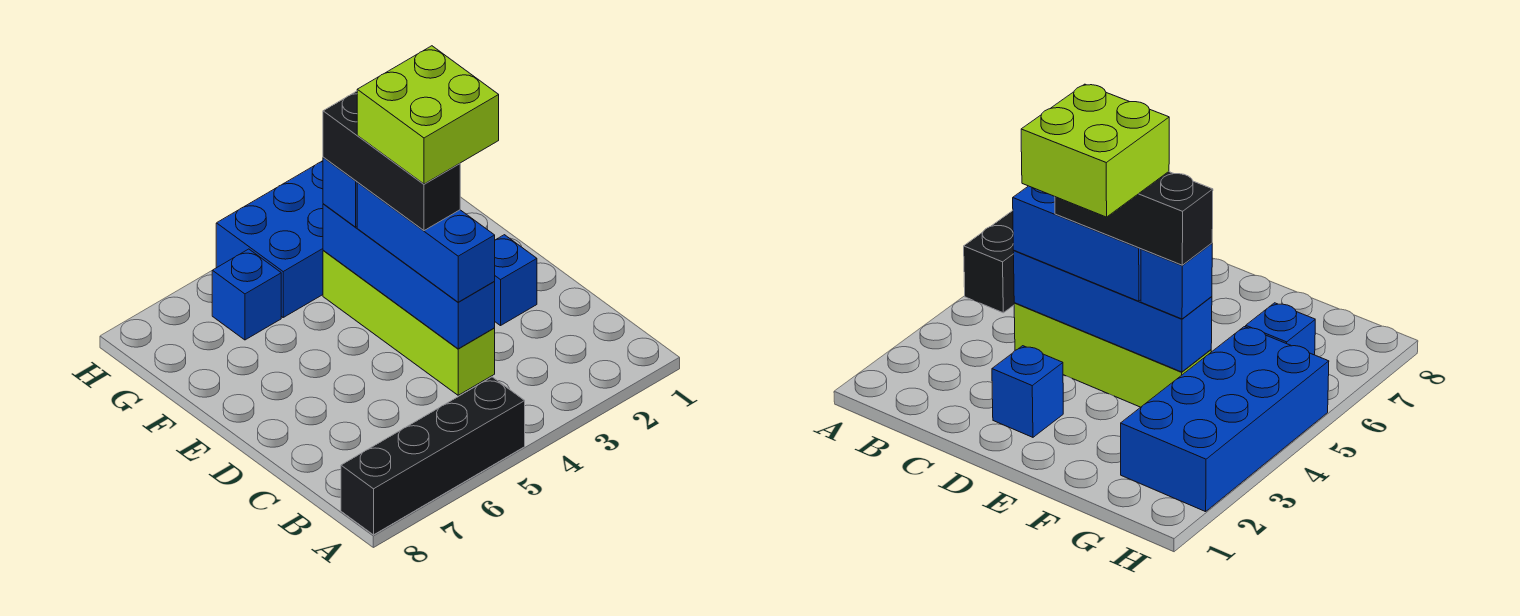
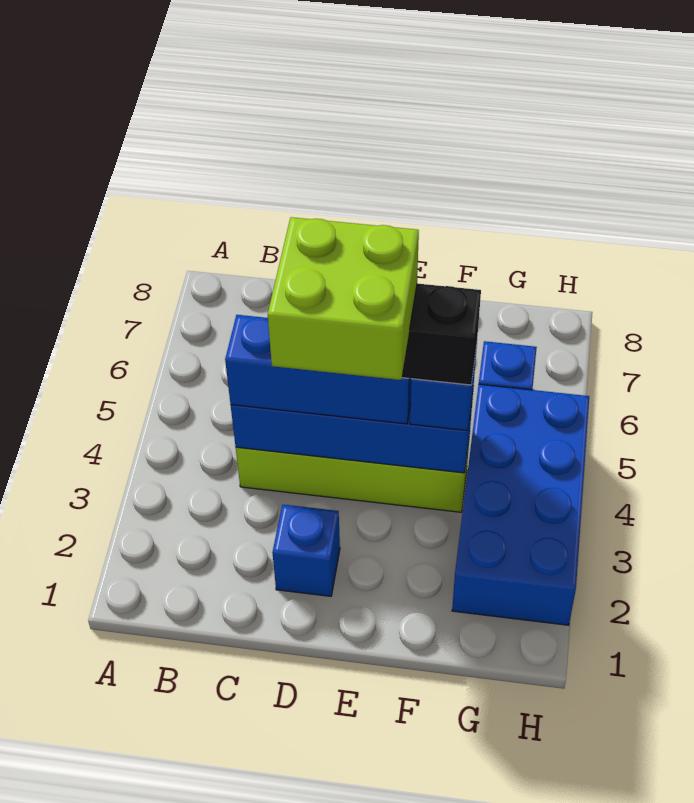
black brick A5:A8 level 1 -> none

